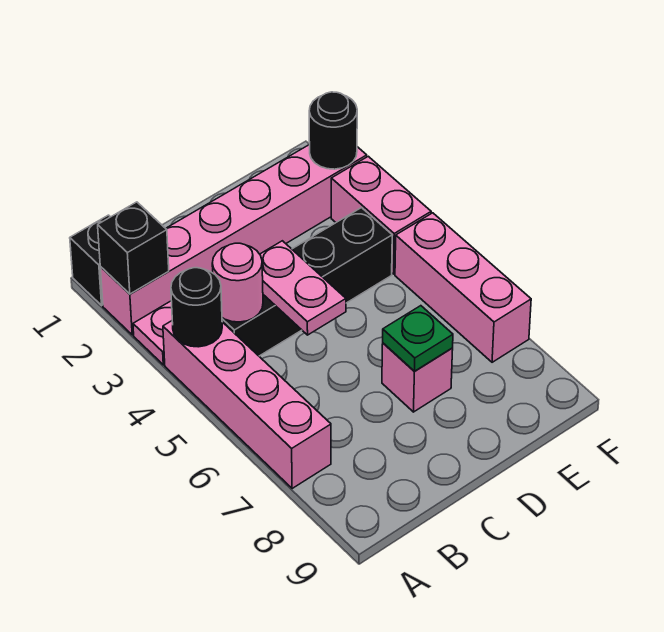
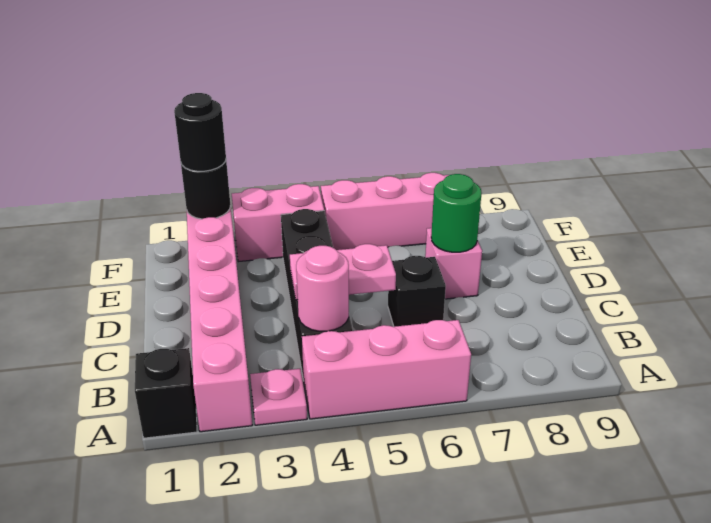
black brick A2 level 2 -> black brick C6 level 1
pink brick A4:A7 level 1 -> pink brick A4:A6 level 1
black round brick A4 level 2 -> black round brick F2 level 3
green plate D7 level 2 -> green round brick D7 level 2

